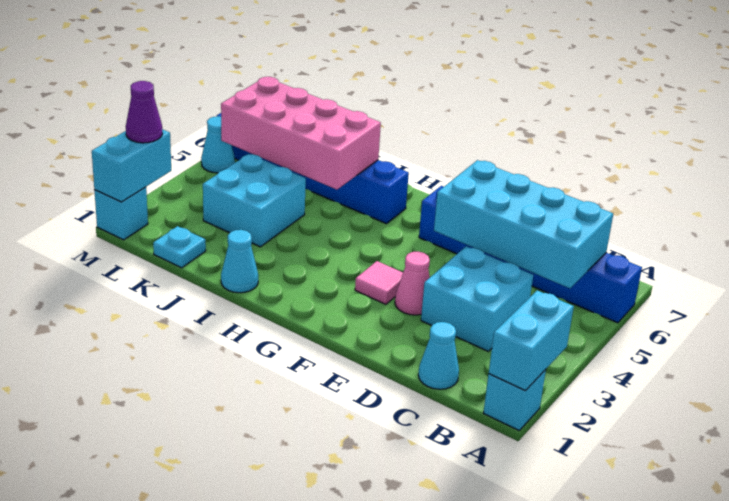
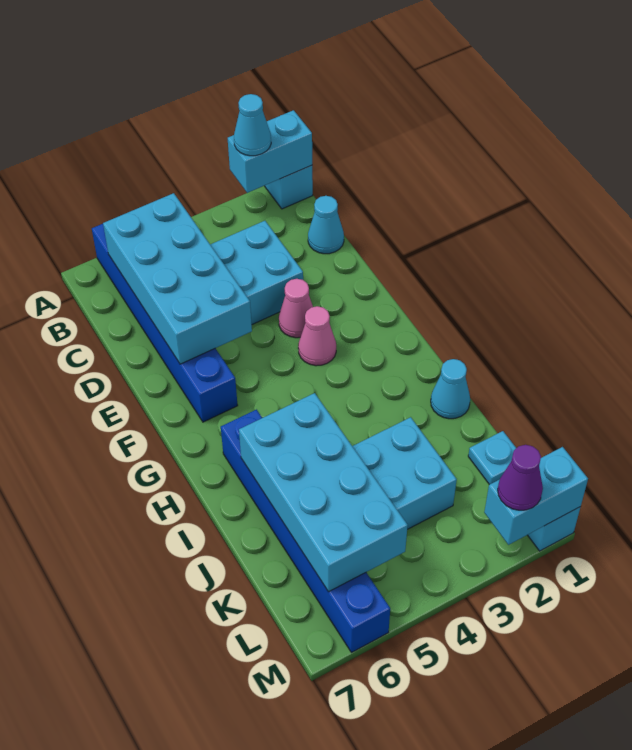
pink tile F3 level 1 -> pink cone F3 level 1
pink brick I5:L6 level 2 -> cyan brick I5:L6 level 2
cyan cone M5 level 1 -> cyan cone A2 level 3

